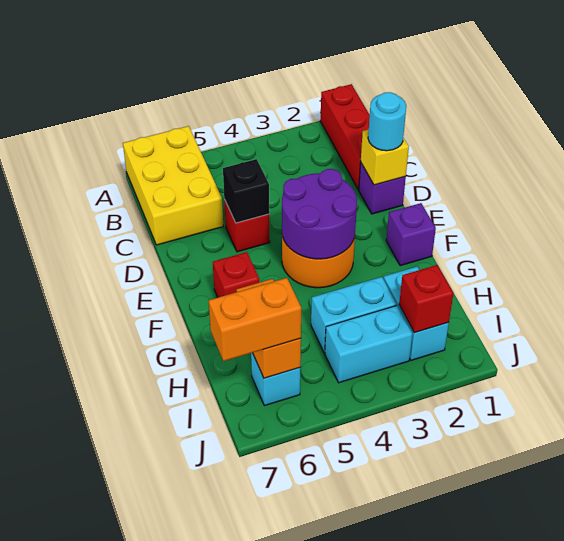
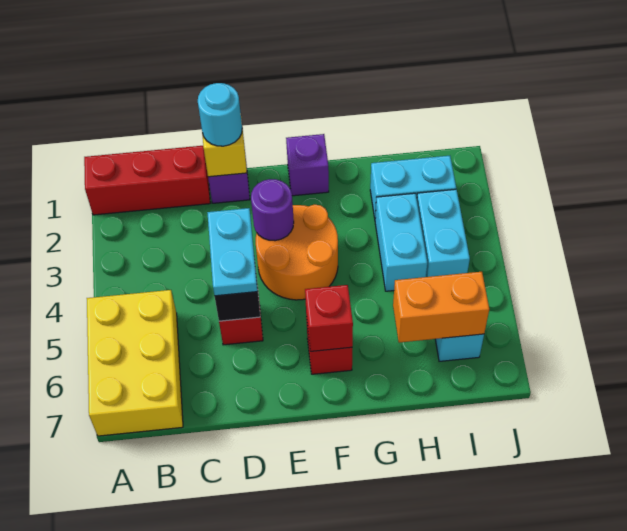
yellow brick A6:C7 level 1 -> yellow brick A5:B7 level 1
none -> cyan plate D4:D5 level 3
purple round brick E3:F4 level 2 -> purple round brick E3 level 2
red brick I2 level 2 -> red brick F6 level 2
orange brick I6:I7 level 3 -> none

